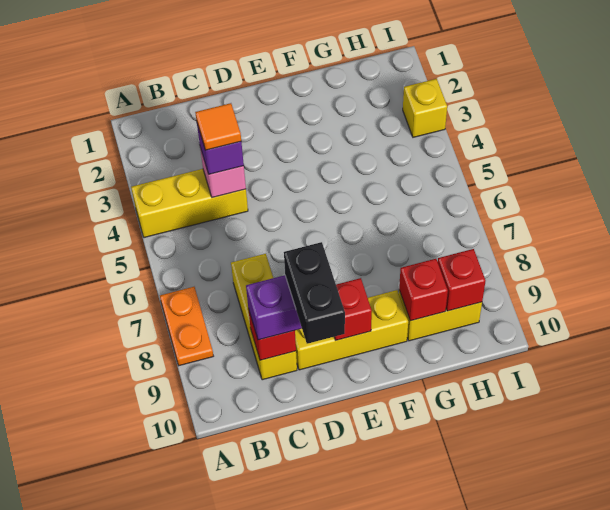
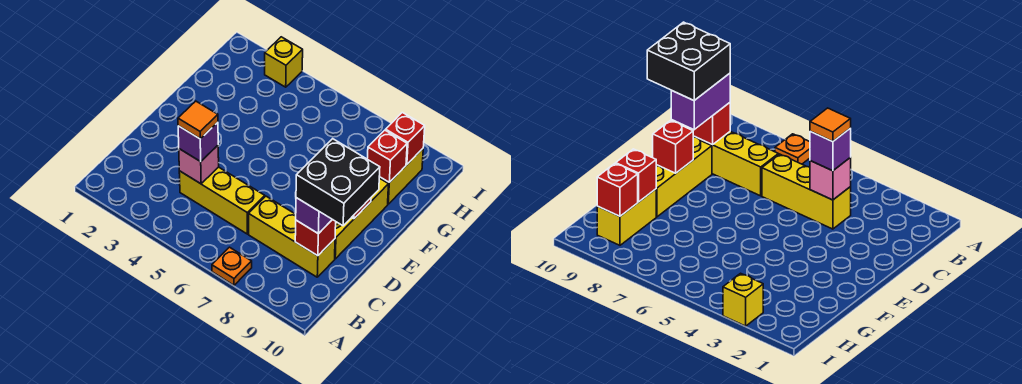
yellow brick A4:C4 level 1 -> yellow brick C4:C6 level 1
orange plate A7:A8 level 1 -> orange plate A7 level 1
black brick D9:D10 level 4 -> black brick C9:D10 level 4

